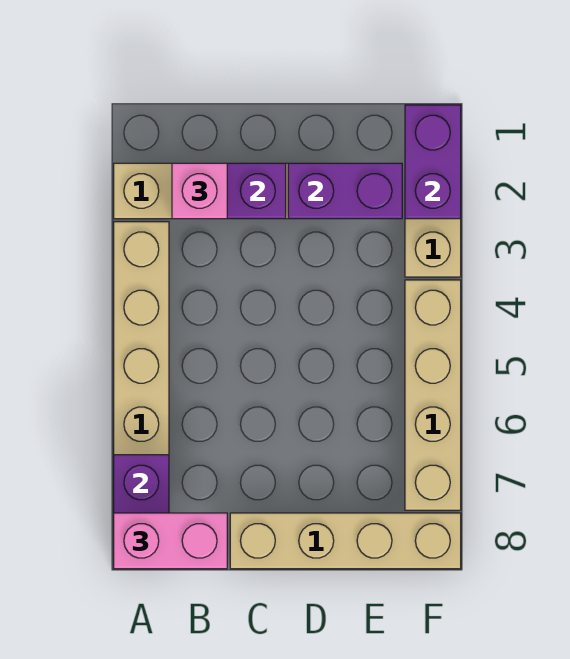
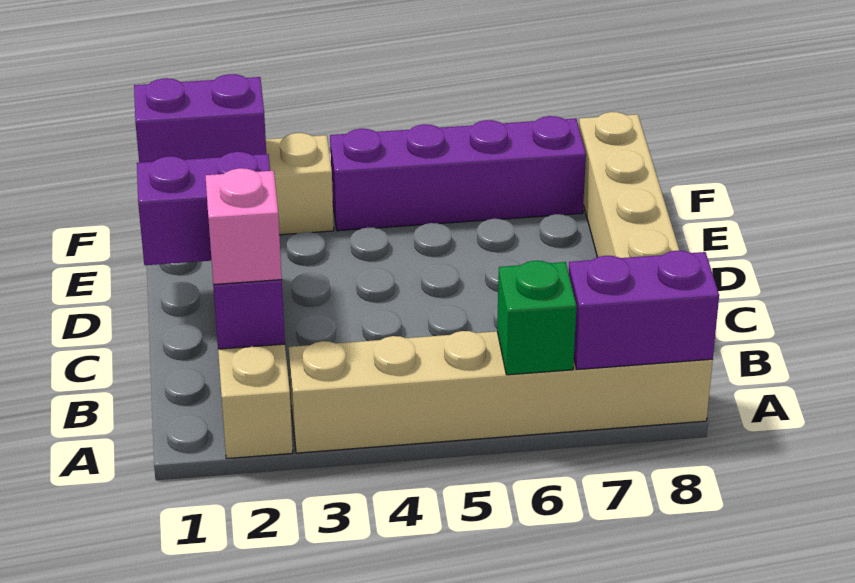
none -> green brick A6 level 2
pink brick A8:B8 level 3 -> none
purple brick D2:E2 level 2 -> purple brick D1:D2 level 2
tan brick F4:F7 level 1 -> purple brick F4:F7 level 1

